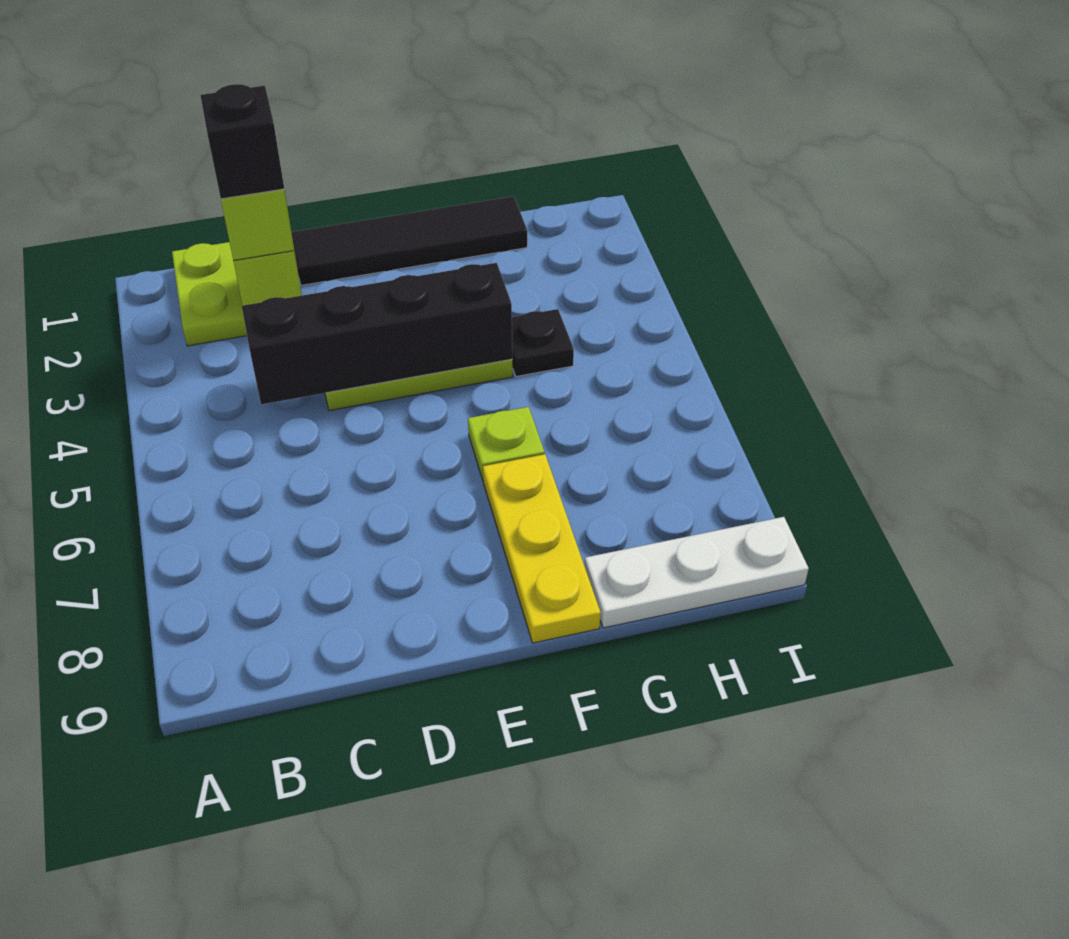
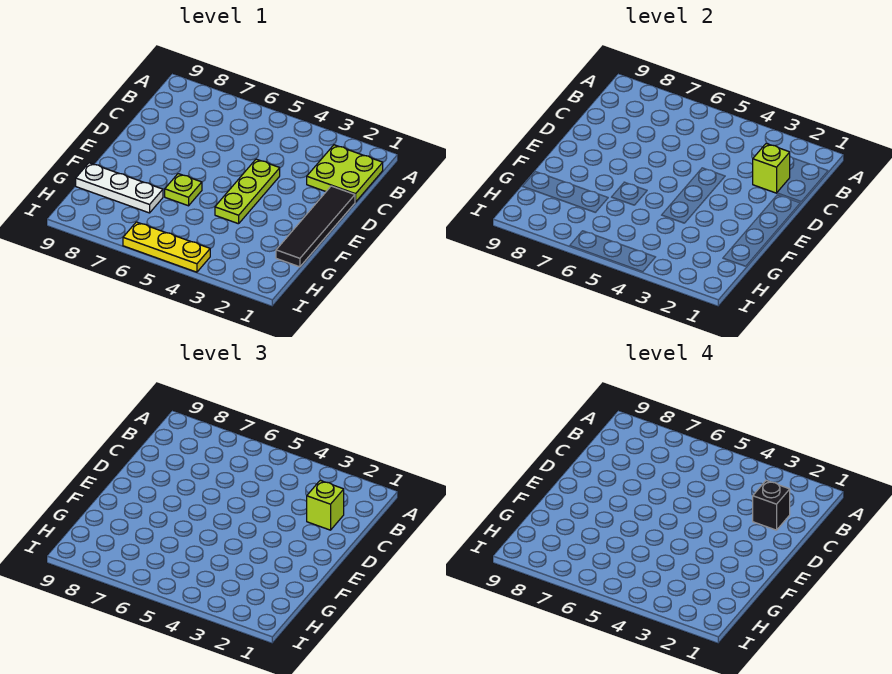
black brick C4:F4 level 2 -> none
yellow plate F7:F9 level 1 -> yellow plate I4:I6 level 1
black plate G4 level 1 -> none
white plate G9:I9 level 1 -> white plate G7:G9 level 1

